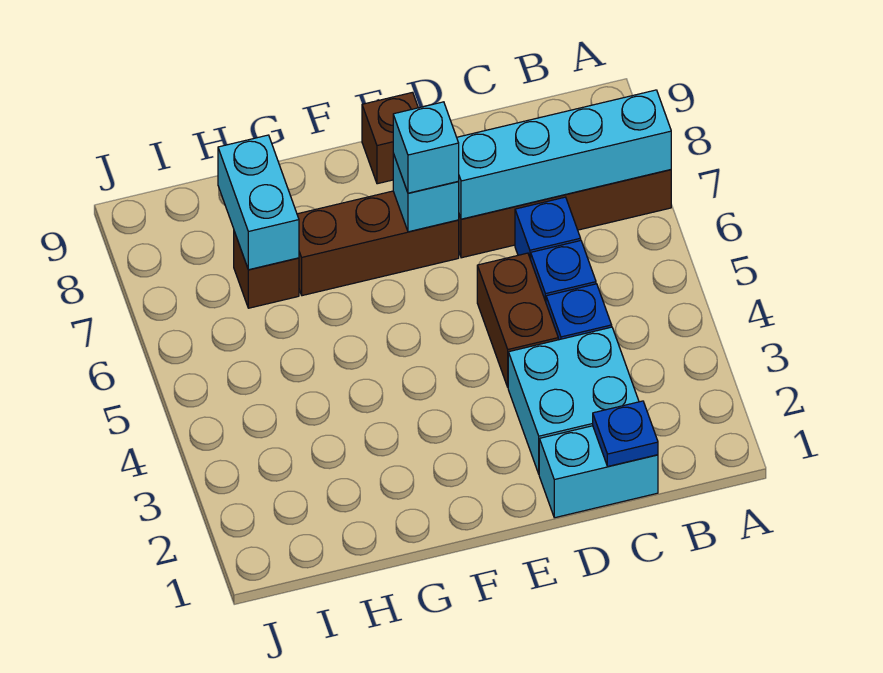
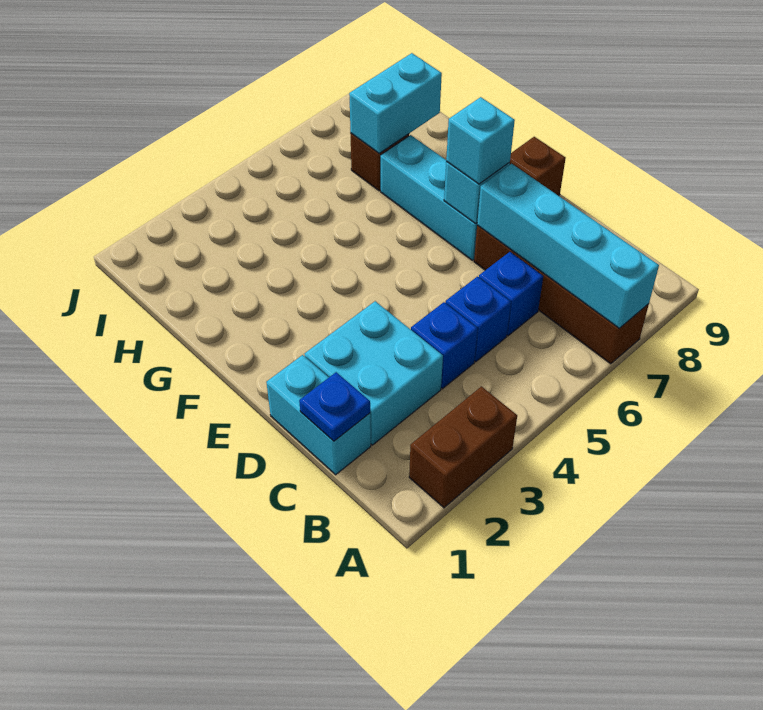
brown brick D4:D5 level 1 -> brown brick A2:A3 level 1
brown brick E7:G7 level 1 -> cyan brick E7:G7 level 1

